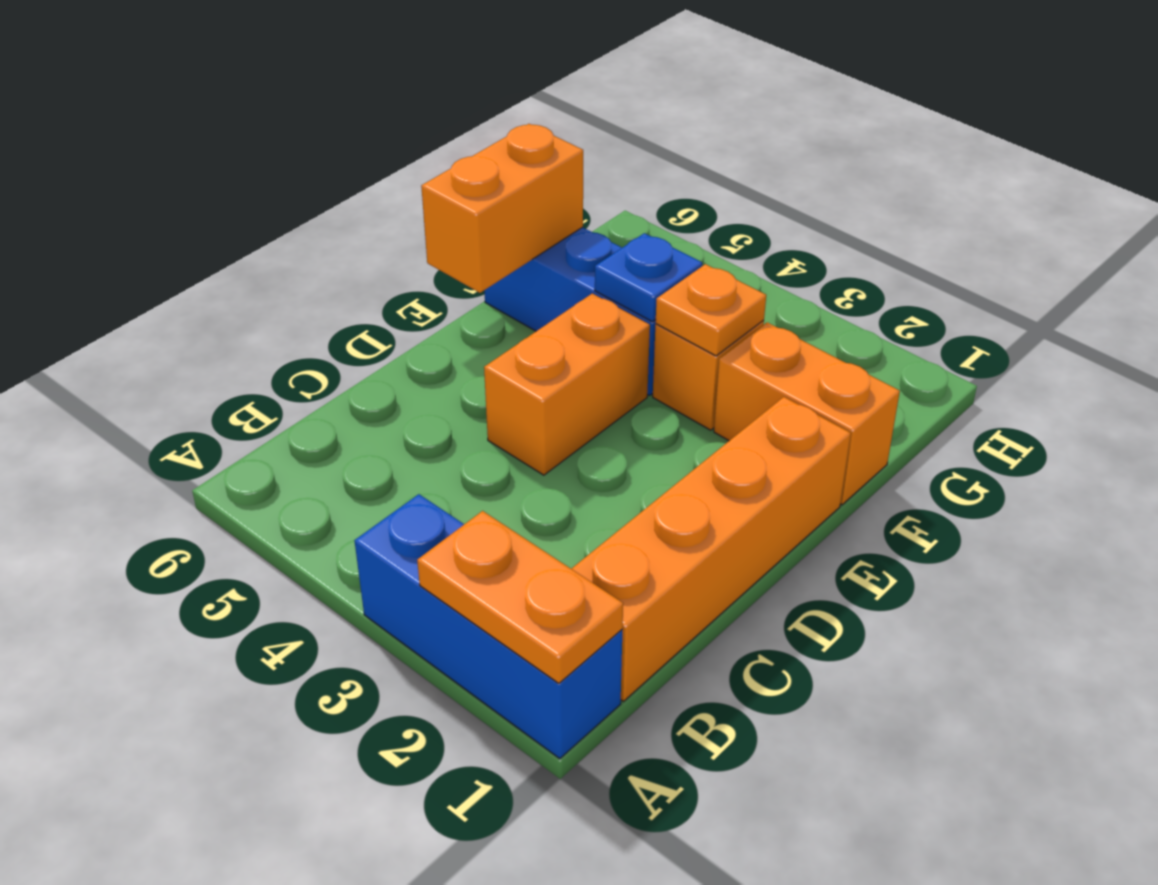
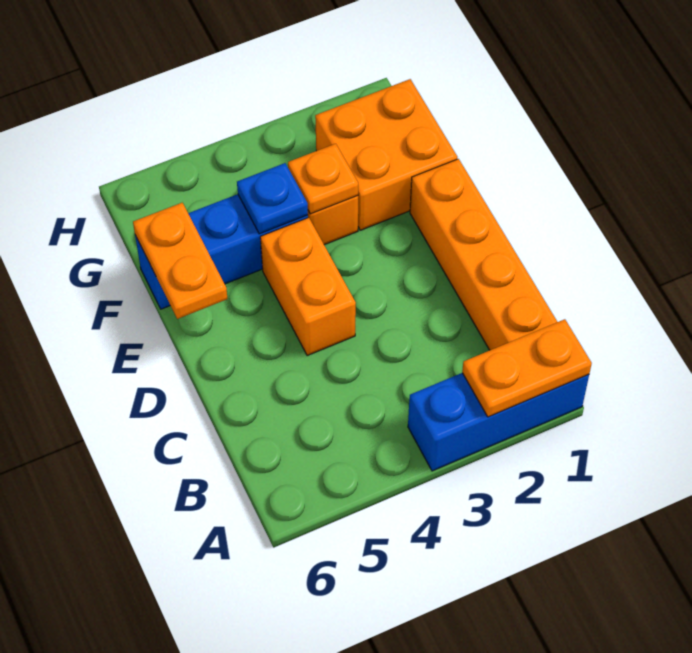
orange brick E6:F6 level 2 -> orange plate E6:F6 level 2
orange brick F1:F2 level 1 -> orange brick F1:G2 level 1

